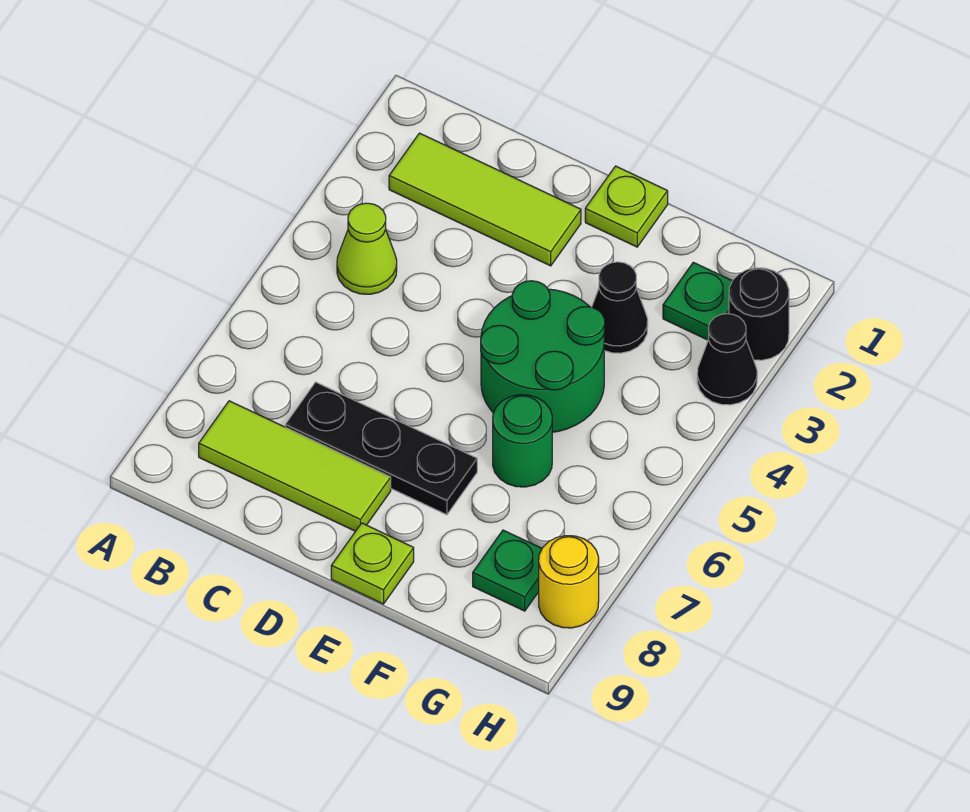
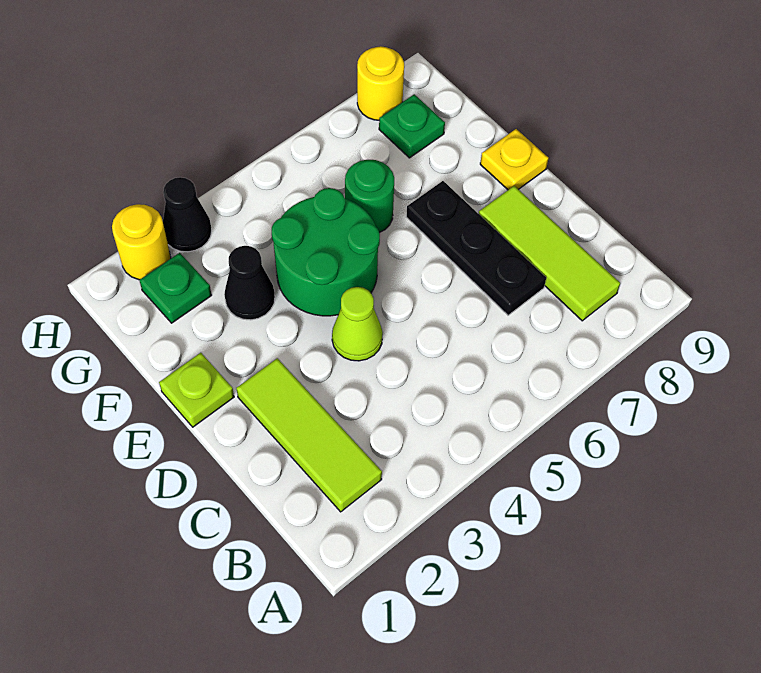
lime cone B4 level 1 -> lime cone D4 level 1
lime plate E9 level 1 -> yellow plate E9 level 1
black round brick H2 level 1 -> yellow round brick H2 level 1

